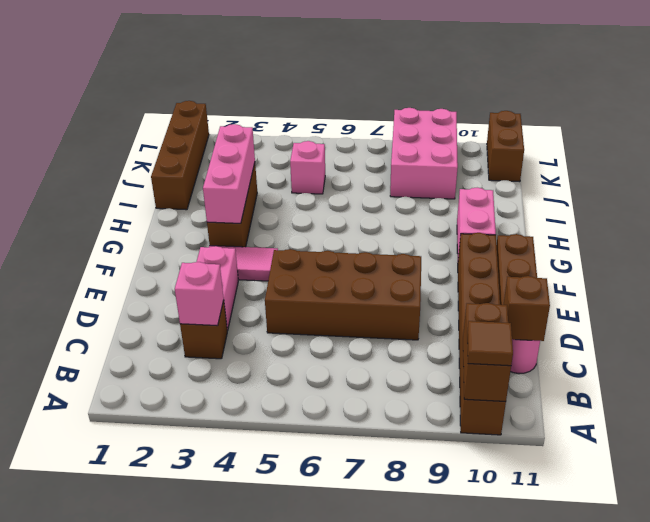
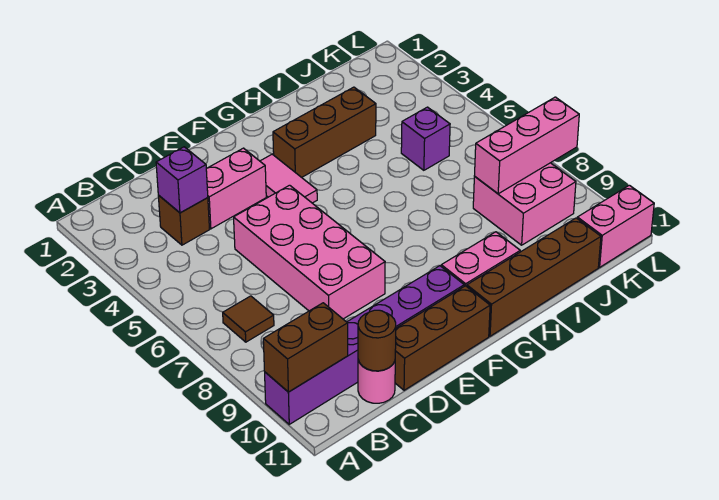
brown brick A10:F10 level 1 -> purple brick A10:F10 level 1
brown tile A10 level 3 -> brown tile B7 level 1
pink brick C3 level 2 -> purple brick C3 level 2
brown brick C11 level 2 -> brown round brick C11 level 2
brown brick D5:E8 level 1 -> pink brick D5:E8 level 1
pink brick G3:I3 level 2 -> pink brick J8:L8 level 2
brown brick I1:L1 level 1 -> brown brick G11:J11 level 1
pink brick J5 level 1 -> purple brick J5 level 1
pink brick J8:L9 level 1 -> pink brick J8:K9 level 1
brown brick K11:L11 level 1 -> pink brick K11:L11 level 1

